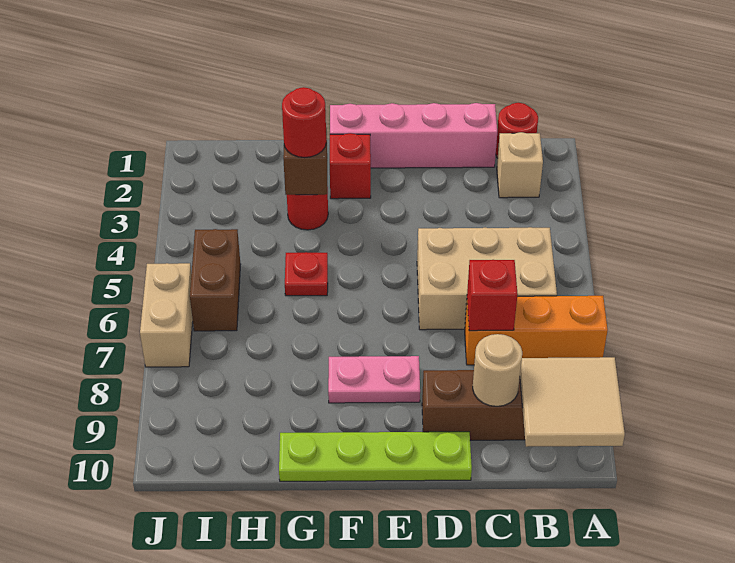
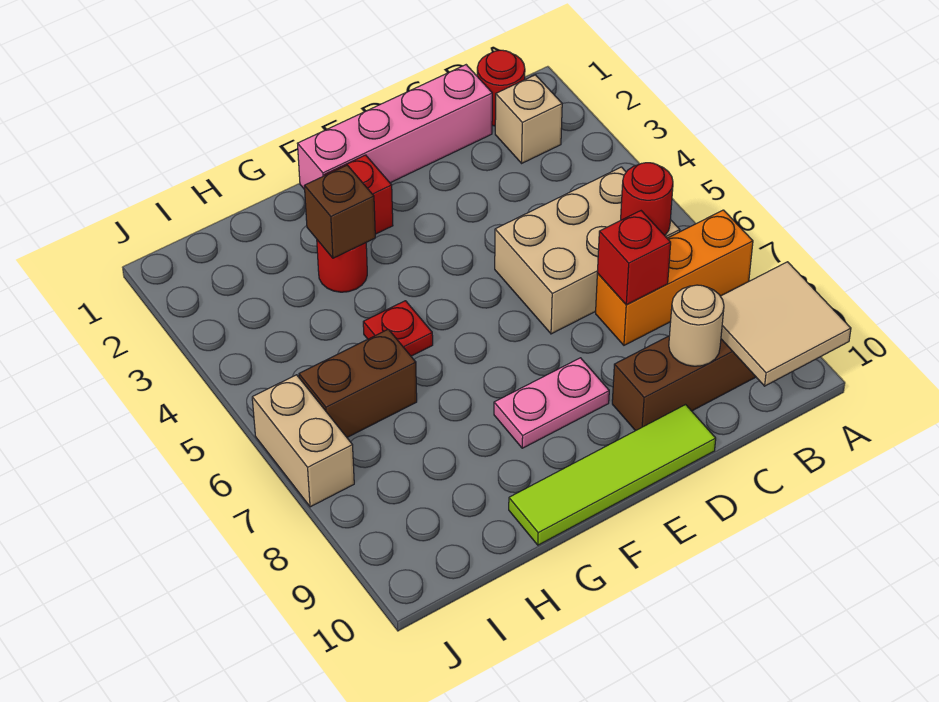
lime plate D10:G10 level 1 -> lime tile D10:G10 level 1
red round brick G3 level 3 -> red round brick B6 level 2
brown brick I5:I6 level 1 -> brown brick H6:I6 level 1

